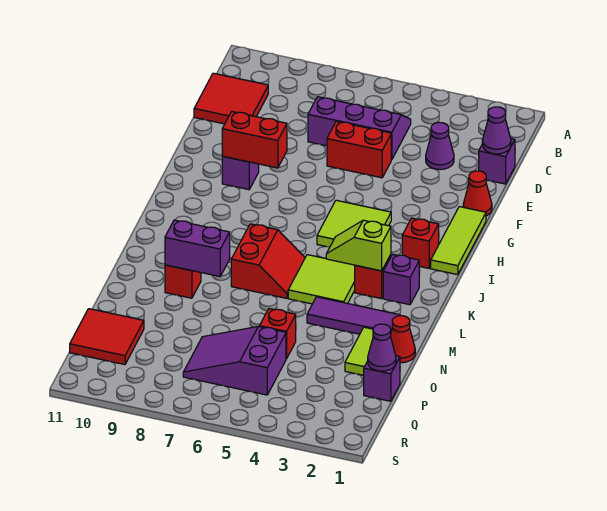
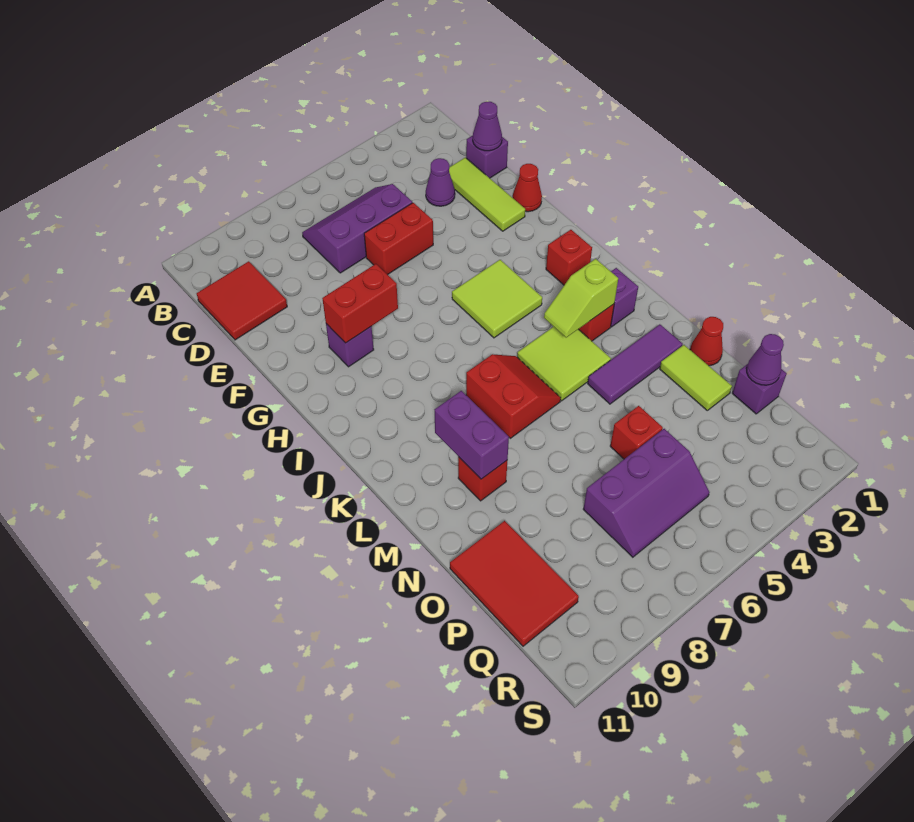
lime tile G1:I1 level 1 -> lime tile D2:F2 level 1
purple brick M8:M9 level 2 -> purple brick L9:M9 level 2
purple slope P5:Q7 level 1 top 5 -> purple slope P5:Q7 level 1 top P
red tile P10:Q11 level 1 -> red tile O10:Q11 level 1

